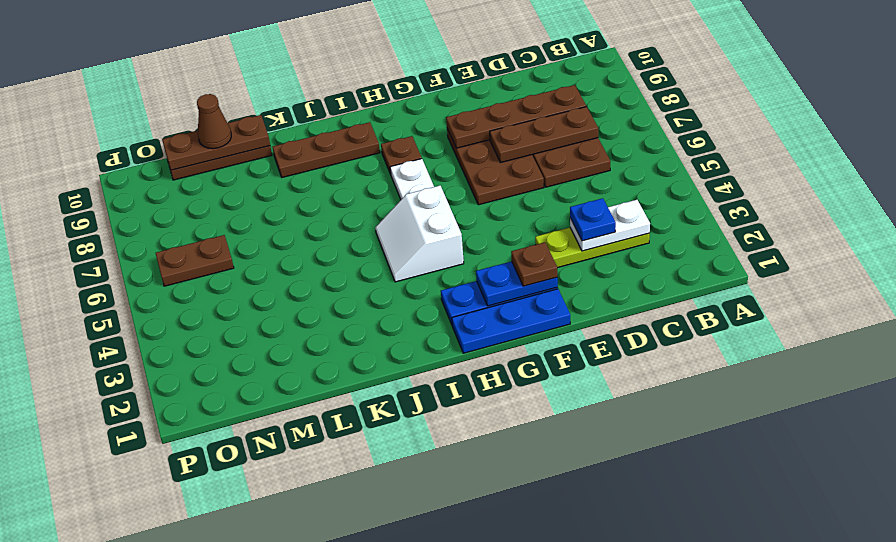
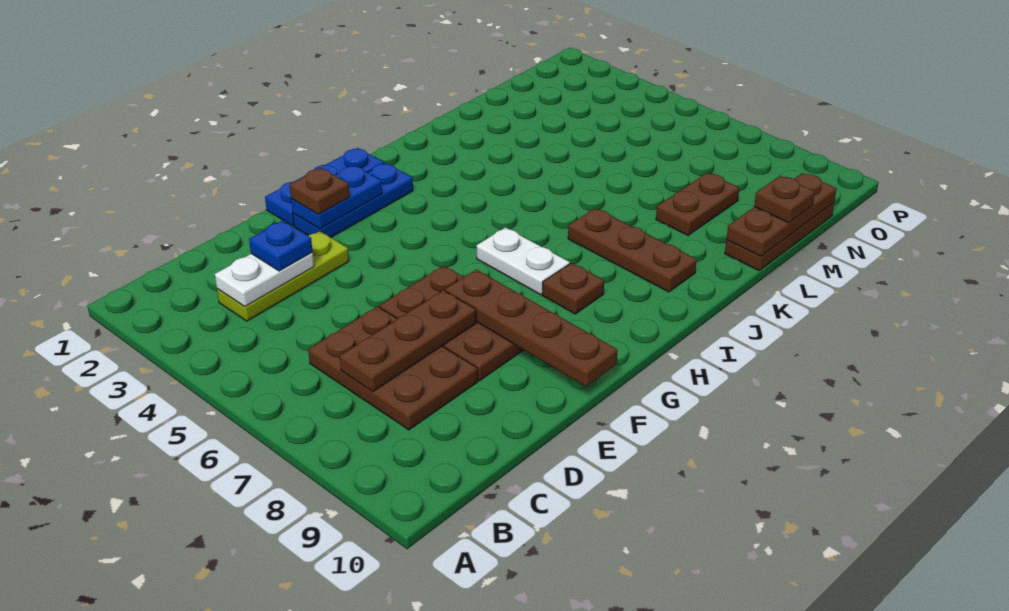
brown plate C8:F8 level 2 -> brown plate F7:F10 level 2
white slope H4:I5 level 1 top H -> none
brown plate I9:K9 level 1 -> brown plate J7:J9 level 1
brown cone M10 level 3 -> brown plate M10 level 3
brown plate N6:O6 level 1 -> brown plate L8:M8 level 1

